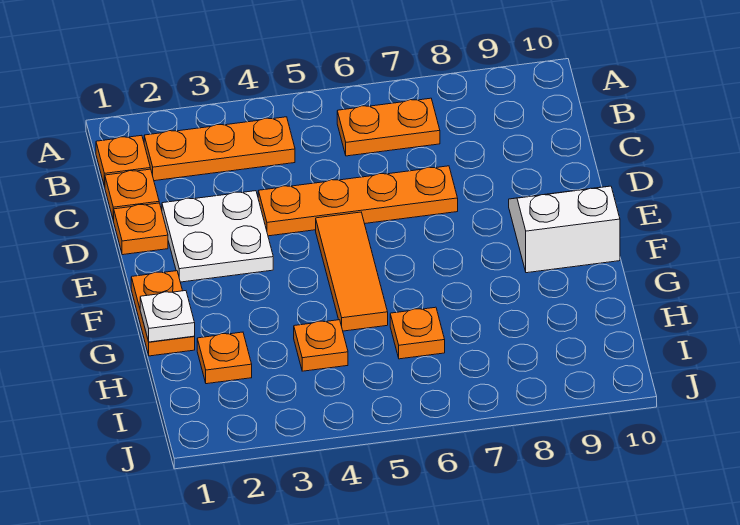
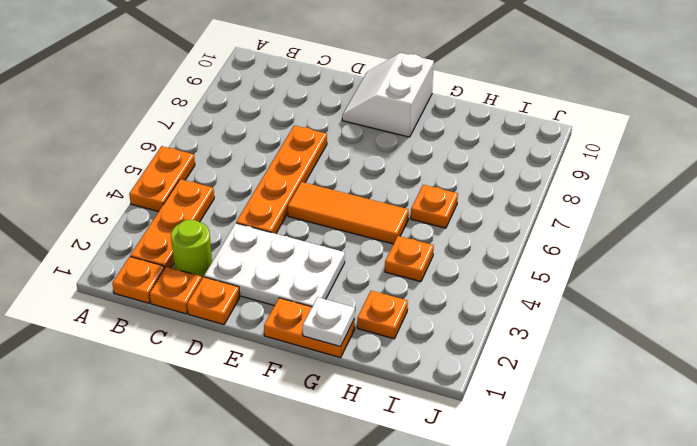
orange plate B6:B7 level 1 -> orange plate A4:A5 level 1
none -> lime round brick C2 level 1
white plate D2:E3 level 1 -> white plate D2:F3 level 1

